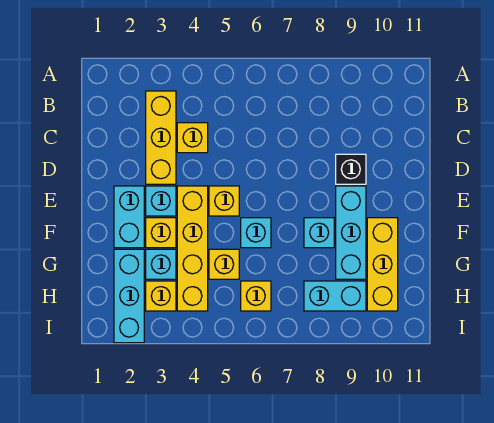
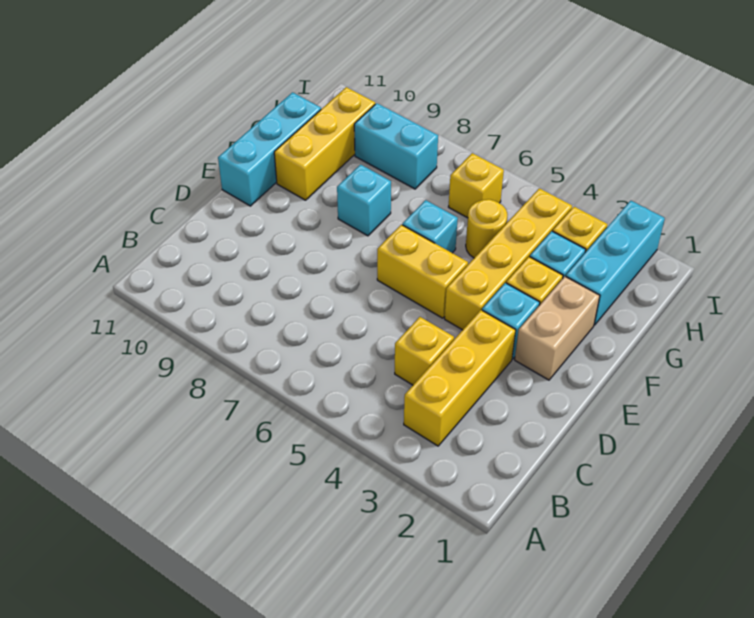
black brick D9 level 1 -> none
cyan brick E2:F2 level 1 -> tan brick E2:F2 level 1
yellow brick E5 level 1 -> yellow brick E5:E6 level 1
cyan brick E9:G9 level 1 -> cyan brick E11:G11 level 1
yellow brick G5 level 1 -> yellow round brick G5 level 1

